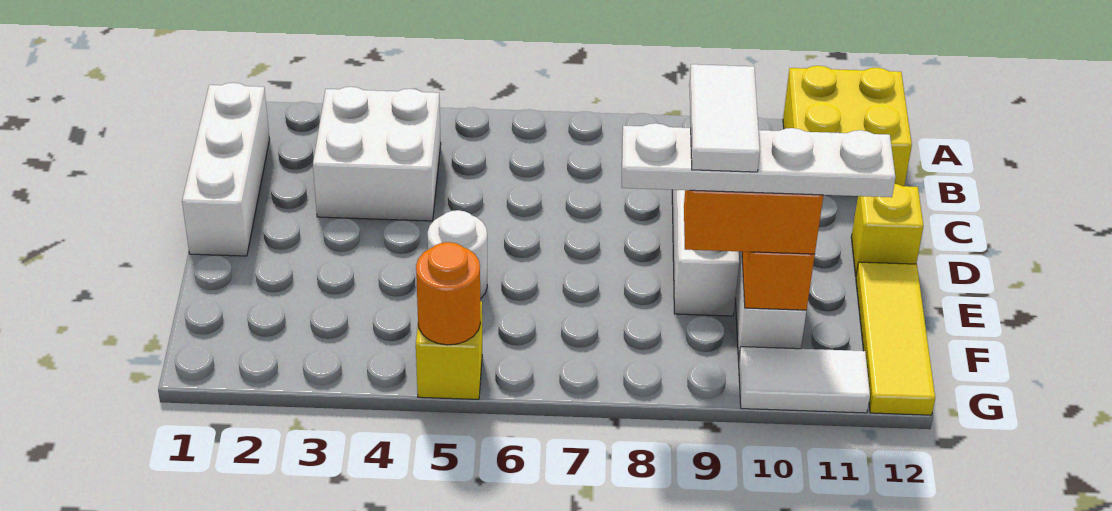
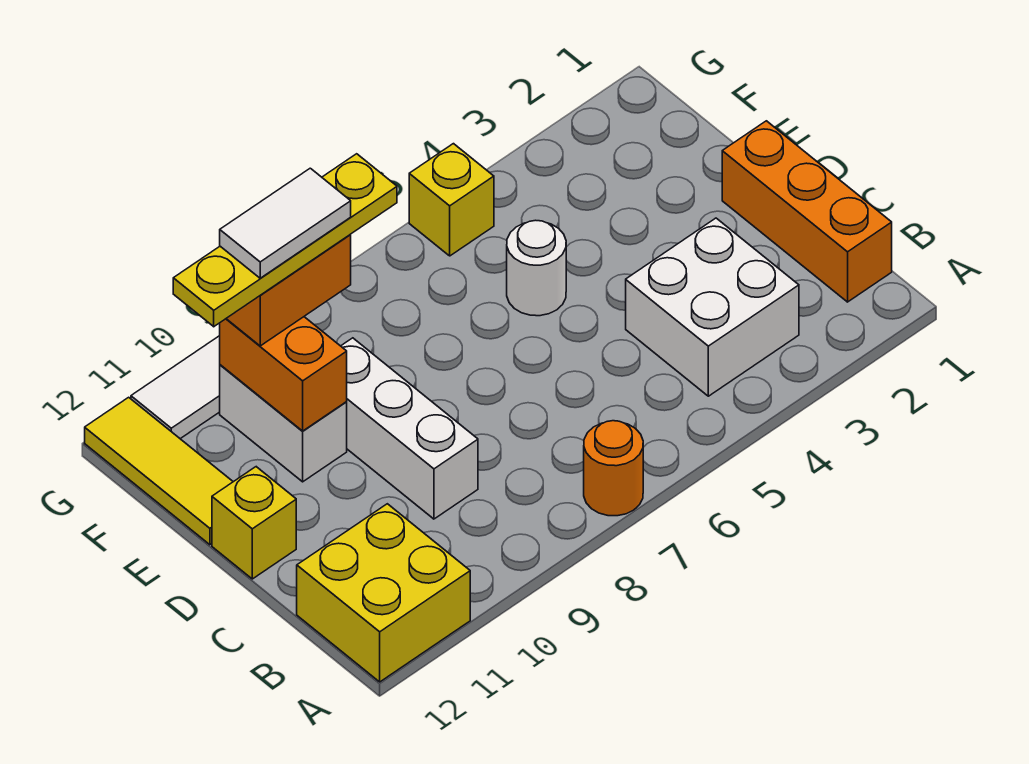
white brick B1:D1 level 1 -> orange brick B1:D1 level 1
white tile E9:F9 level 5 -> white tile F9:F10 level 5
white plate F8:F11 level 4 -> yellow plate F8:F11 level 4
orange round brick G5 level 2 -> orange round brick A7 level 1

